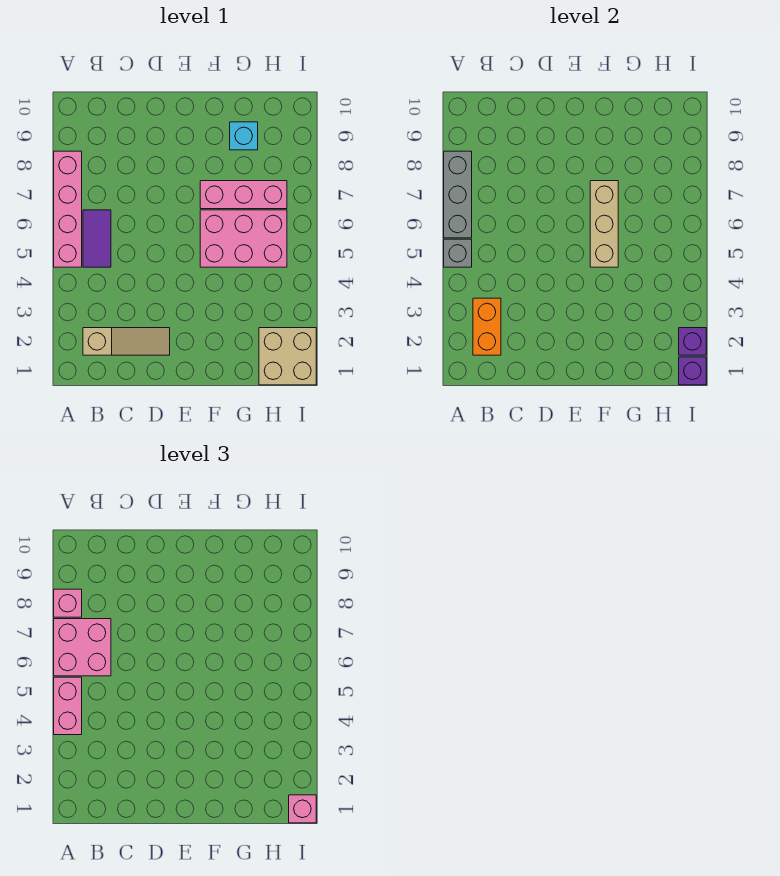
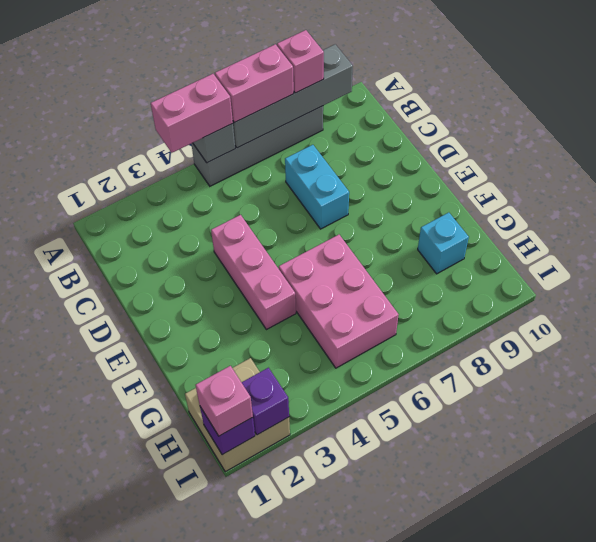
pink brick A5:A8 level 1 -> grey brick A5:A8 level 1
grey brick A6:A8 level 2 -> grey brick A6:A9 level 2
pink brick A6:B7 level 3 -> pink brick A6:A7 level 3
tan slope B2:D2 level 1 top B -> none
orange brick B2:B3 level 2 -> none
purple tile B5:B6 level 1 -> none
none -> cyan brick C7:D7 level 1
tan brick F5:F7 level 2 -> none
pink brick F7:H7 level 1 -> pink brick D4:F4 level 1

